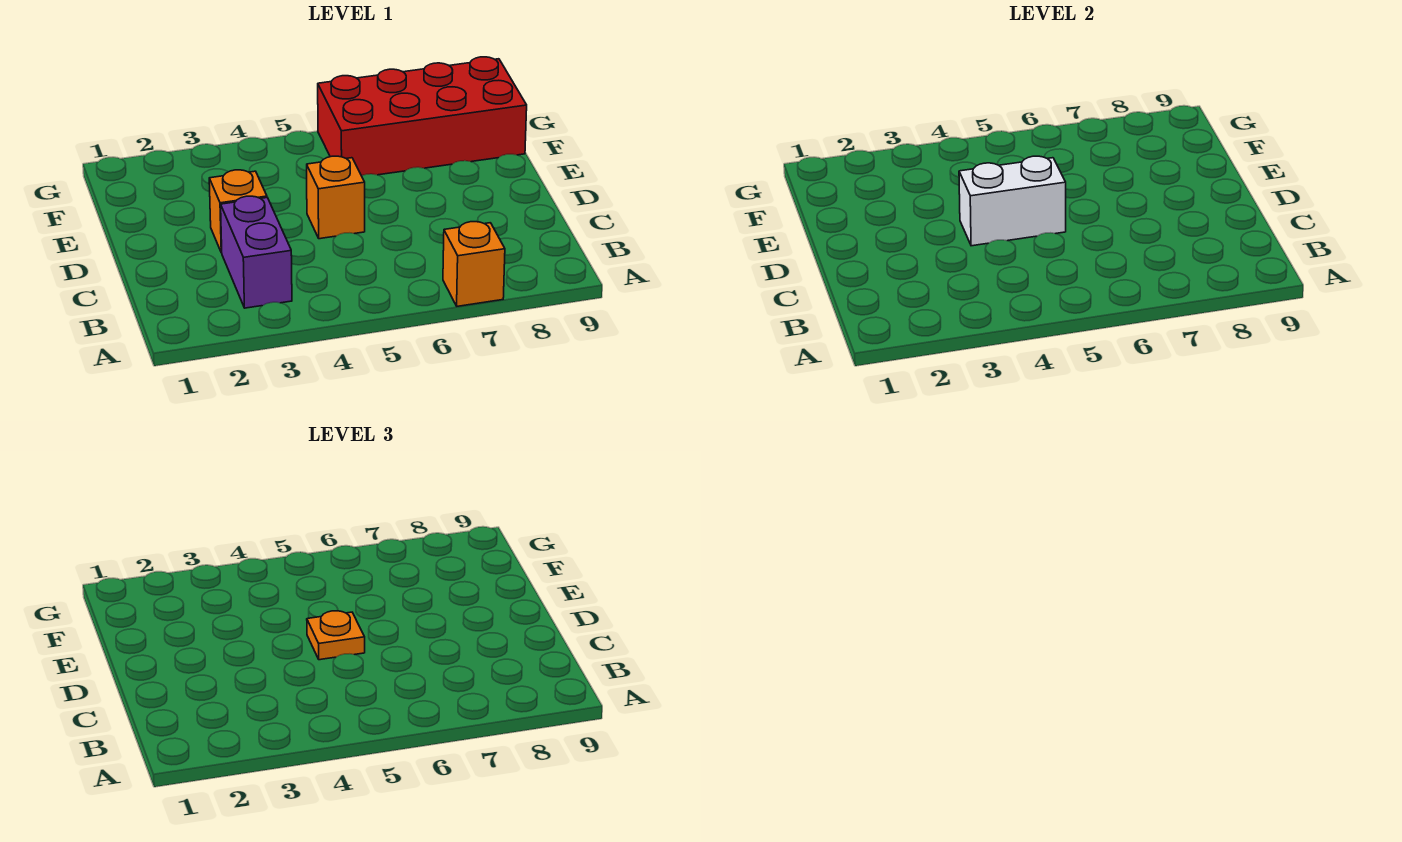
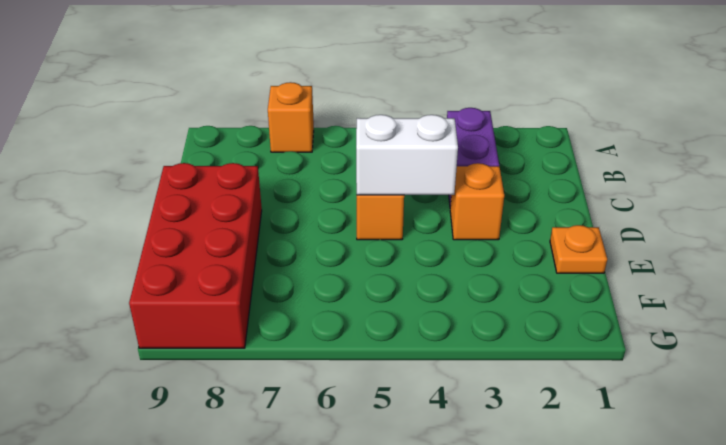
orange plate D5 level 3 -> orange plate E1 level 1
red brick F6:G9 level 1 -> red brick D8:G9 level 1

